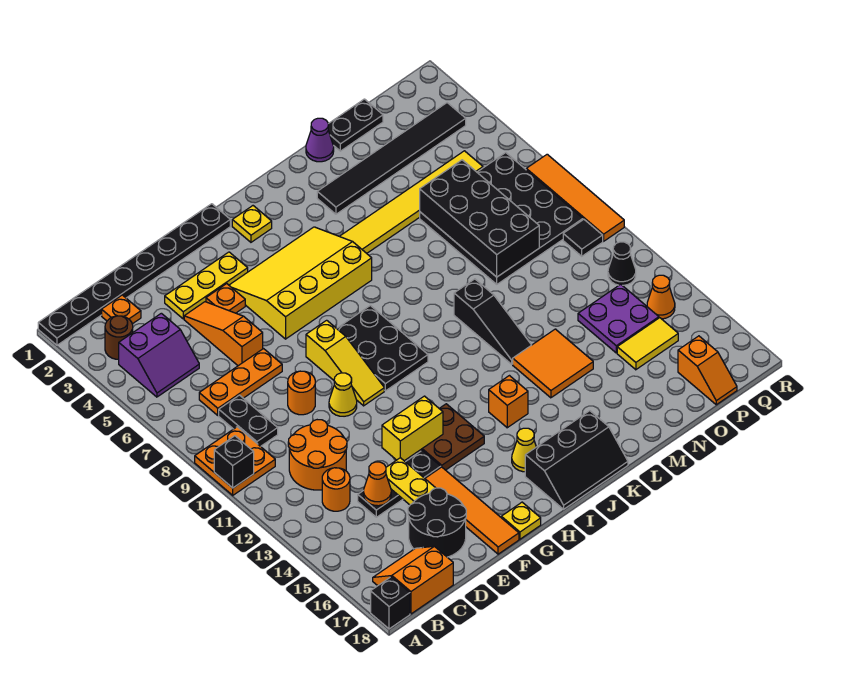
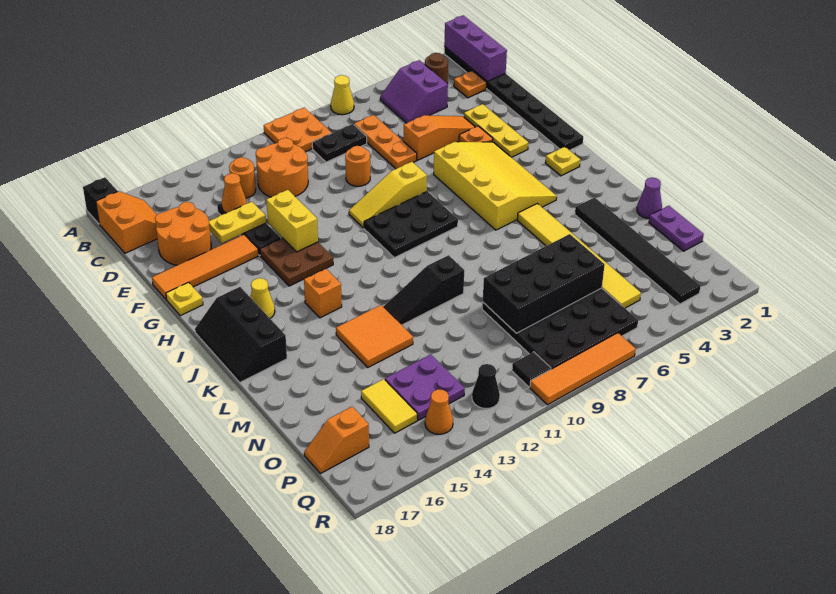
none -> purple brick A1:C1 level 2
black brick A10 level 2 -> none
black round brick D16:E17 level 1 -> orange round brick D16:E17 level 1
yellow cone F10 level 1 -> yellow cone A7 level 1
black plate N1:O1 level 1 -> purple plate N1:O1 level 1

